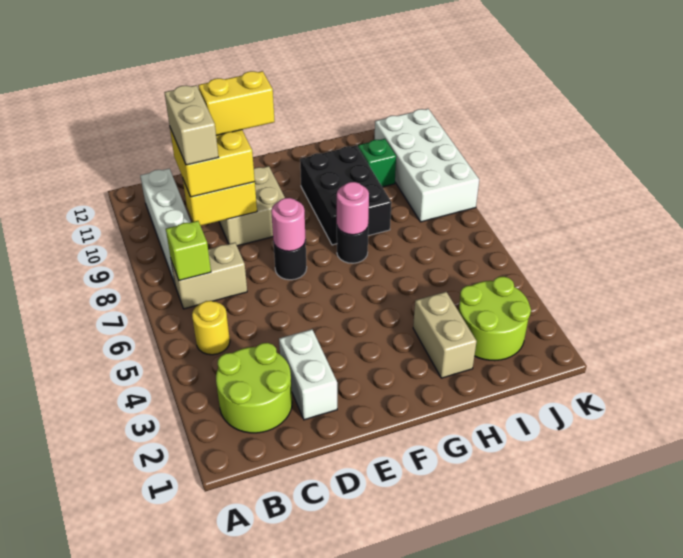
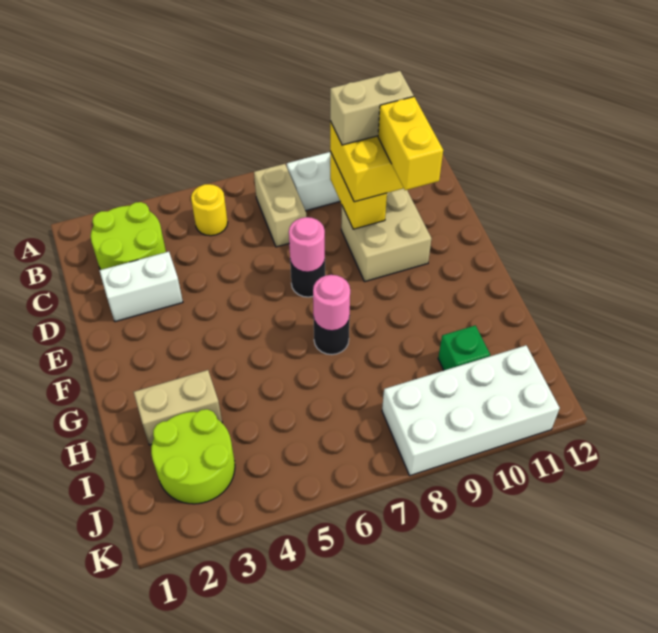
lime brick B7 level 2 -> none
black brick G8:H10 level 1 -> none

